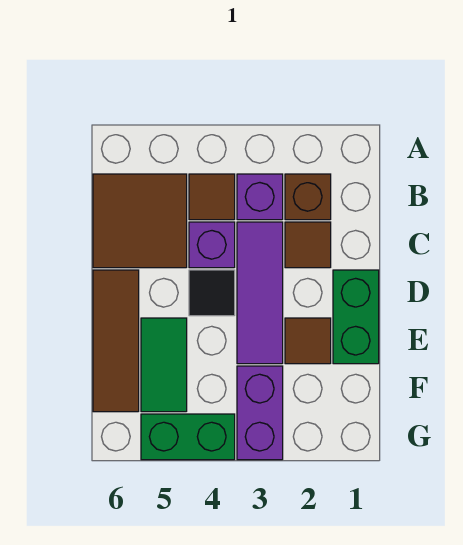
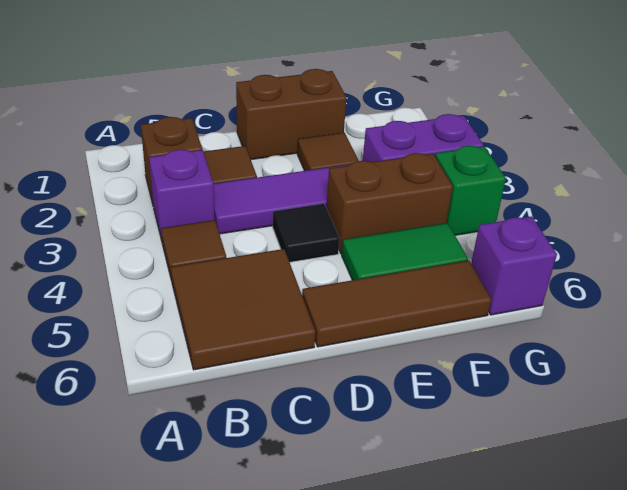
purple brick C4 level 1 -> purple brick G6 level 1
green brick D1:E1 level 1 -> brown brick D1:E1 level 1
none -> brown brick E4:F4 level 1
green brick G4:G5 level 1 -> green brick G4 level 1

